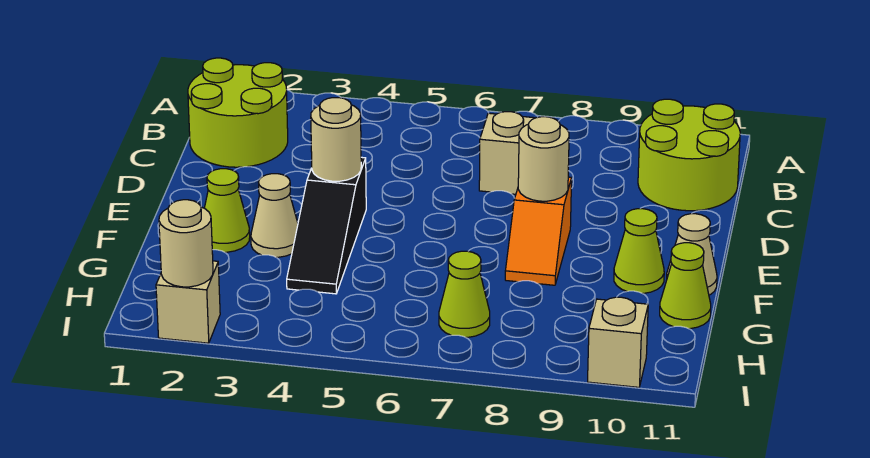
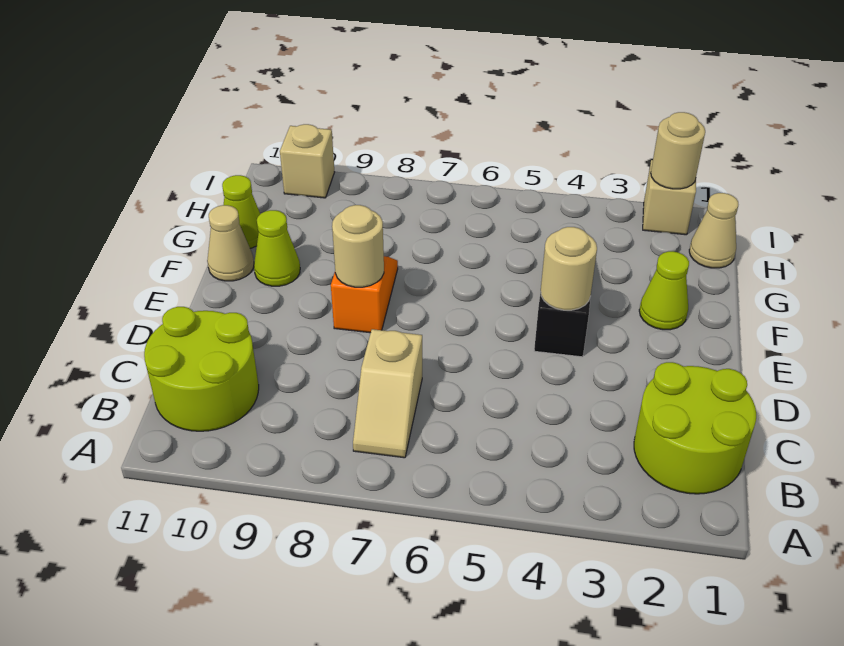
tan cone F3 level 1 -> tan cone H1 level 1
lime cone H7 level 1 -> none

